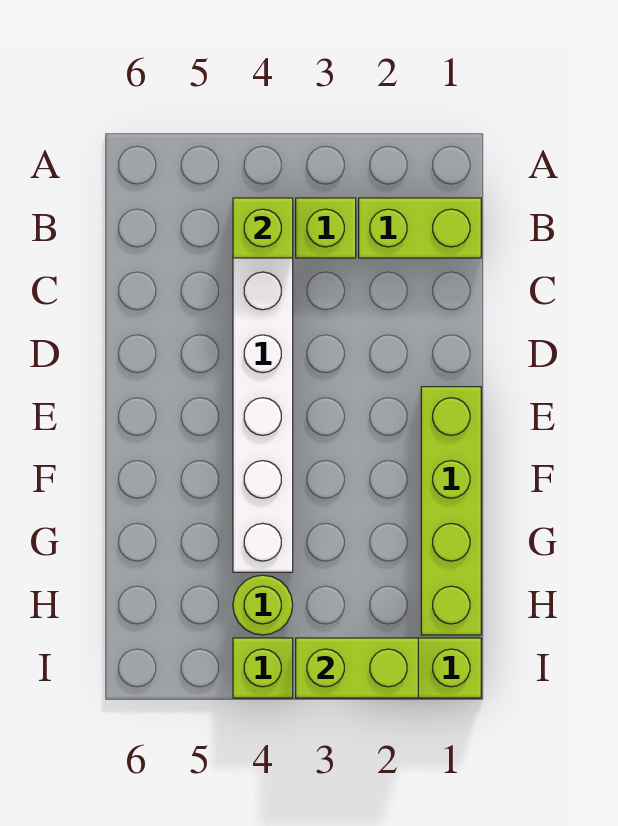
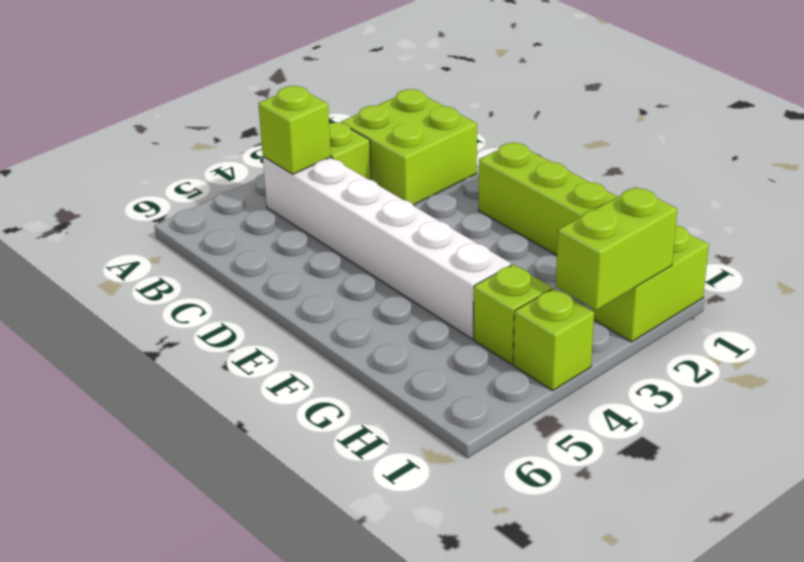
lime brick B1:B2 level 1 -> lime brick B1:C2 level 1
lime round brick H4 level 1 -> lime brick H4 level 1

